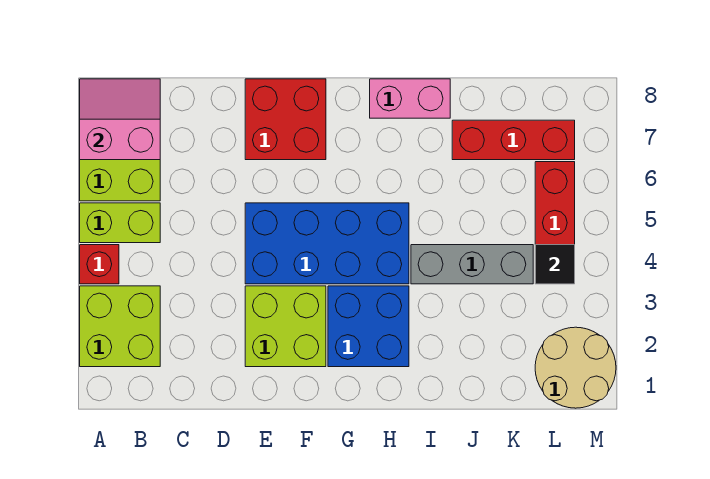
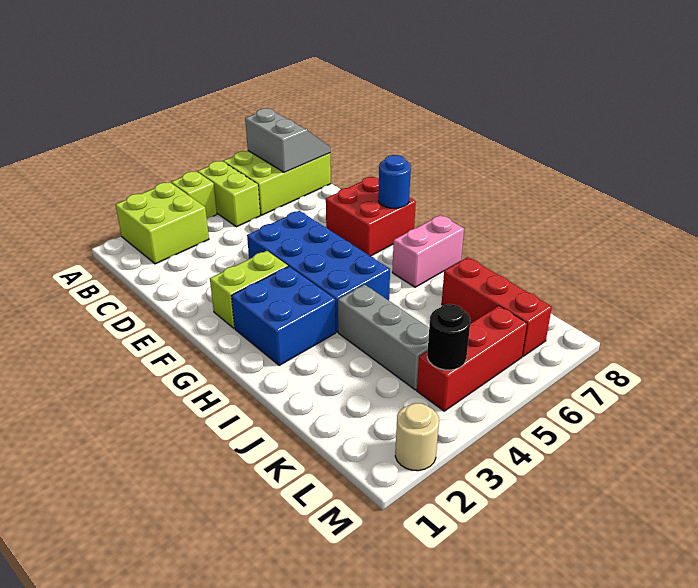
red brick A4 level 1 -> lime brick A4 level 1
pink slope A7:B8 level 2 top 7 -> grey slope A7:B8 level 2 top 7
lime brick E2:F3 level 1 -> lime brick F2:F3 level 1
none -> blue round brick F8 level 2
pink brick H8:I8 level 1 -> pink brick H7:H8 level 1
tan round brick L1:M2 level 1 -> tan round brick M2 level 1
black tile L4 level 2 -> black round brick L4 level 2

